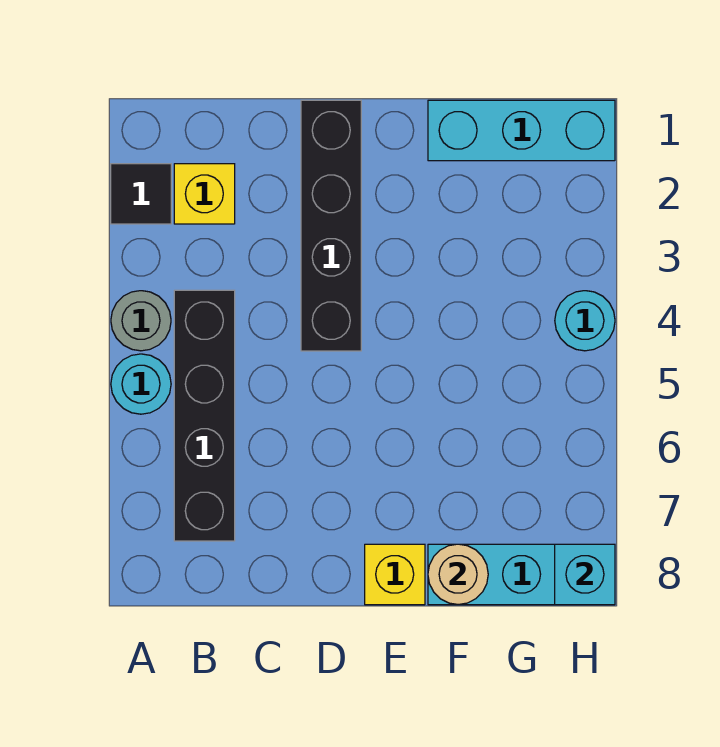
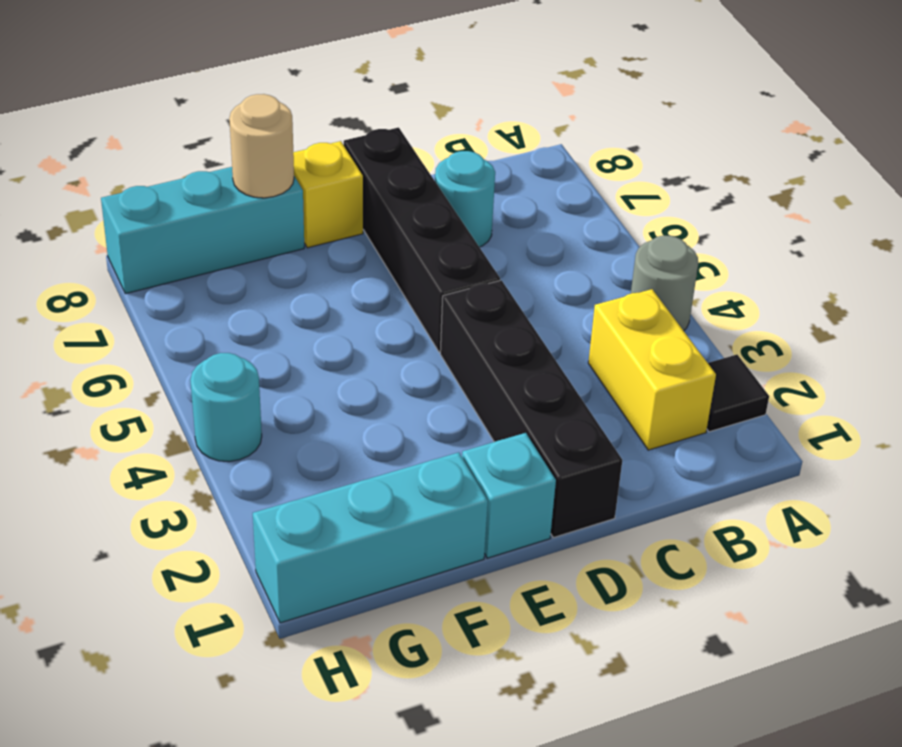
cyan round brick A5 level 1 -> cyan round brick C7 level 1
yellow brick B2 level 1 -> yellow brick B2:B3 level 1
black brick B4:B7 level 1 -> black brick D5:D8 level 1
cyan brick H8 level 2 -> cyan brick E1 level 1

